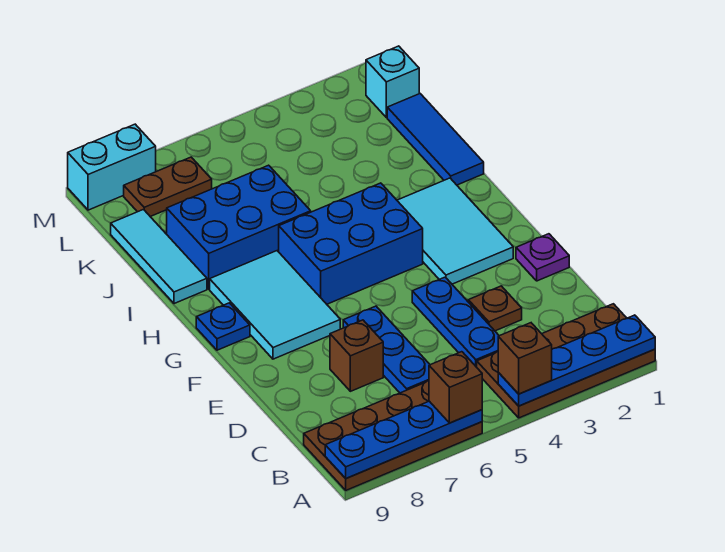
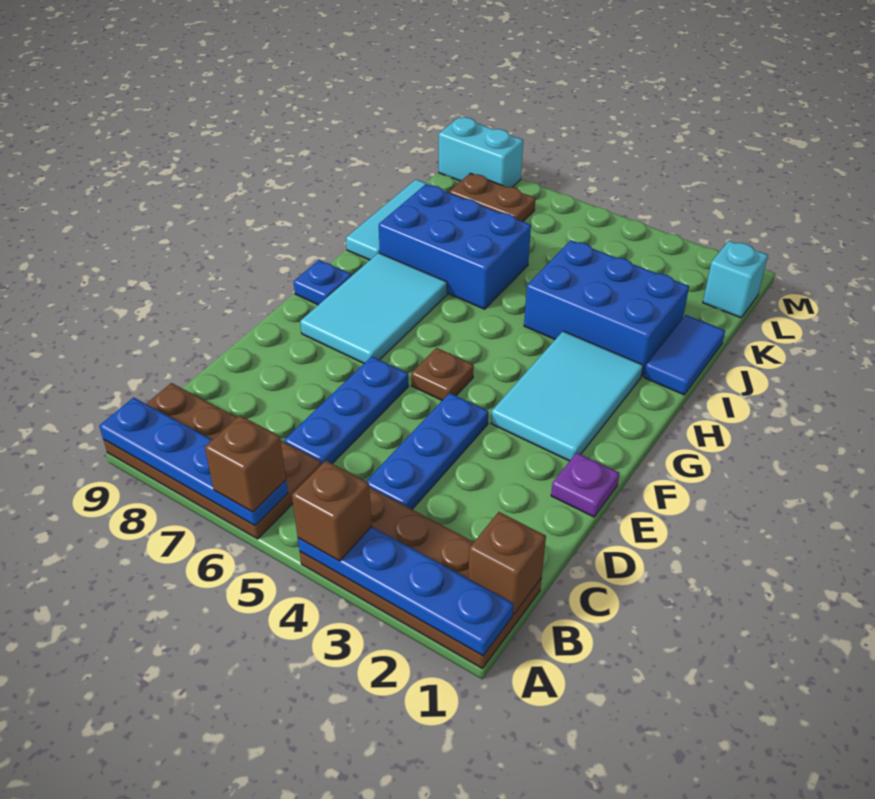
brown plate D3 level 1 -> brown plate F5 level 1
brown brick D7 level 1 -> brown brick B1 level 2
blue brick G4:H6 level 1 -> blue brick I2:J4 level 1
blue tile I1:K1 level 1 -> blue tile I1:J1 level 1

